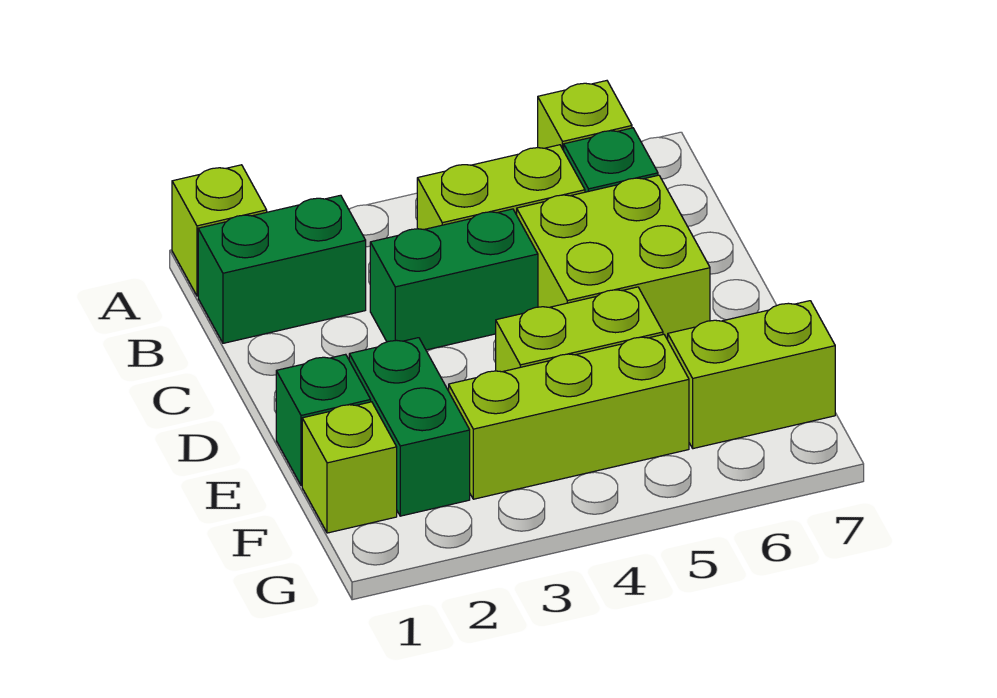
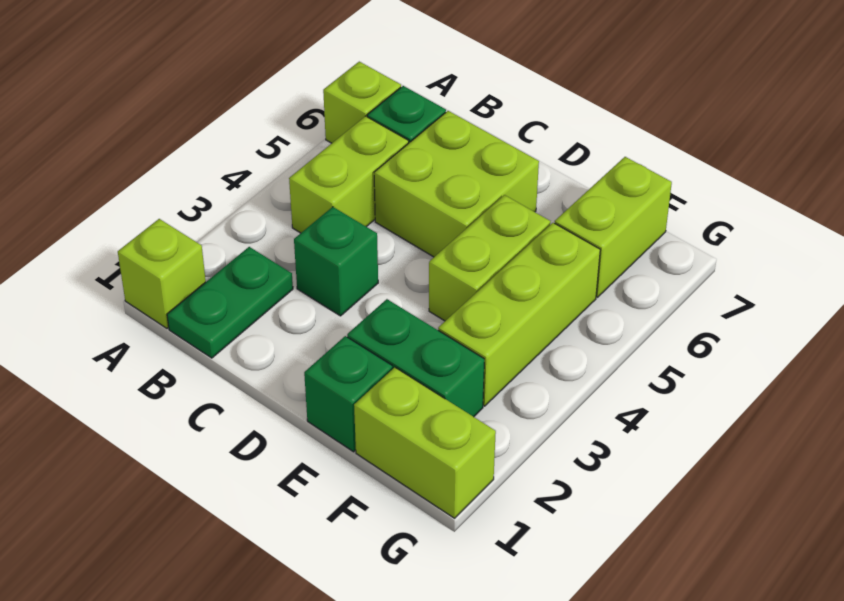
green brick B1:B2 level 1 -> green plate B1:B2 level 1
green brick C3:C4 level 1 -> green brick C3 level 1
lime brick F1 level 1 -> lime brick F1:G1 level 1

